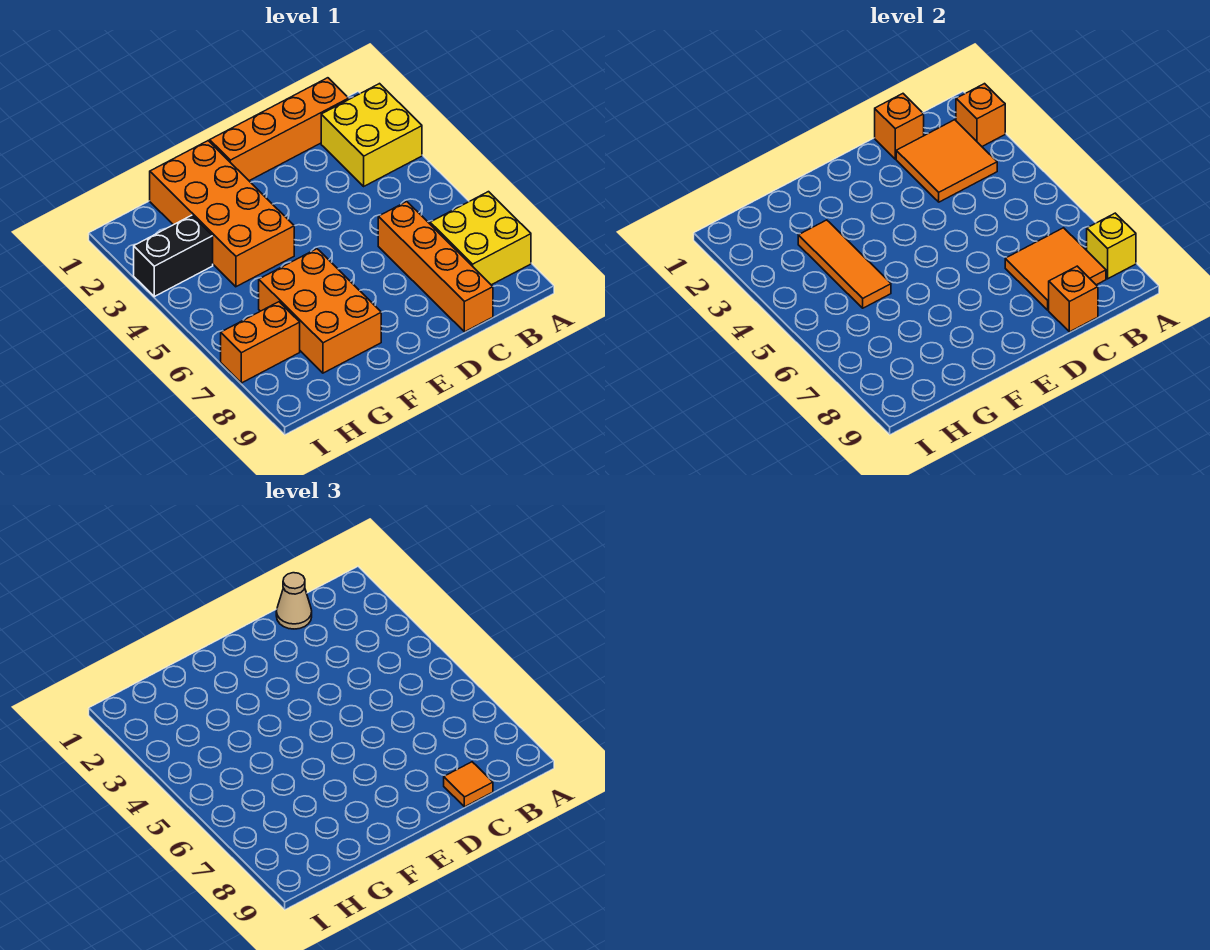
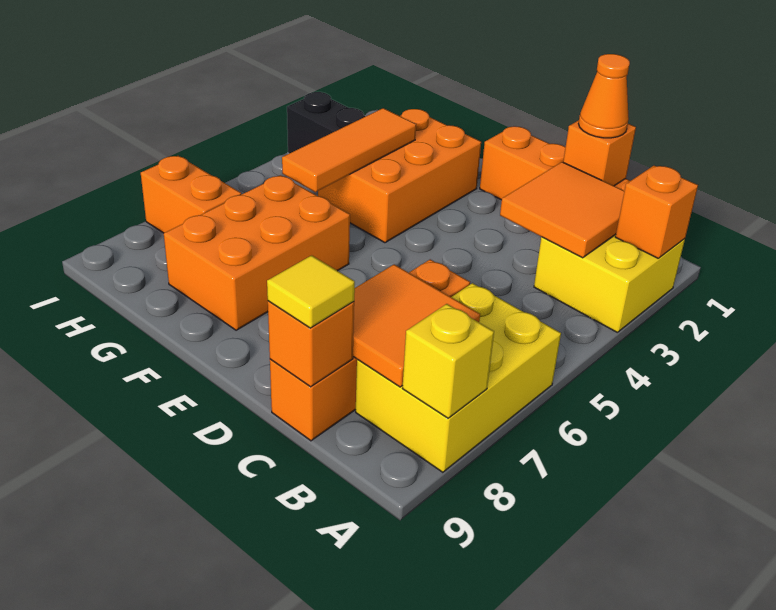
yellow brick A7:B8 level 1 -> yellow brick A6:B8 level 1
tan cone C1 level 3 -> orange cone C1 level 3
orange tile C9 level 3 -> yellow tile C9 level 3
orange brick F1:G4 level 1 -> orange brick F2:G4 level 1

